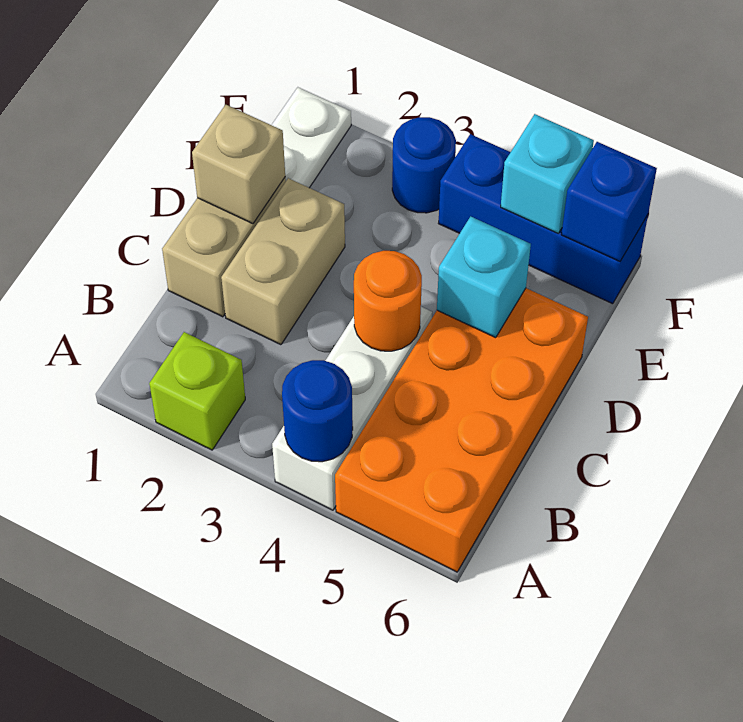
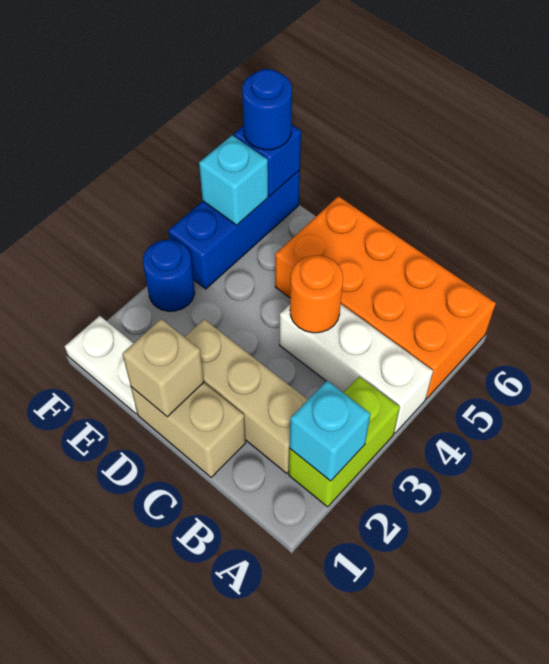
lime brick A2 level 1 -> lime brick A2:A3 level 1
blue round brick A4 level 2 -> blue round brick F6 level 3
tan brick C2:D2 level 1 -> tan brick B2:D2 level 1
cyan brick D5 level 2 -> cyan brick A2 level 2

